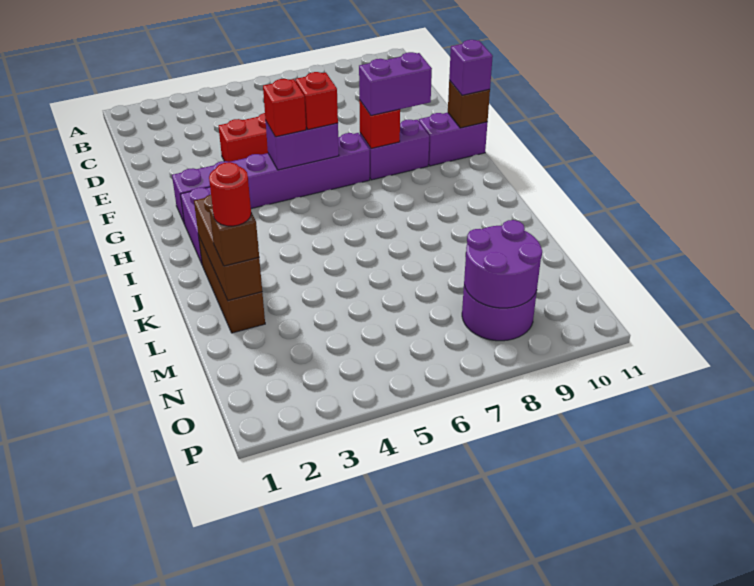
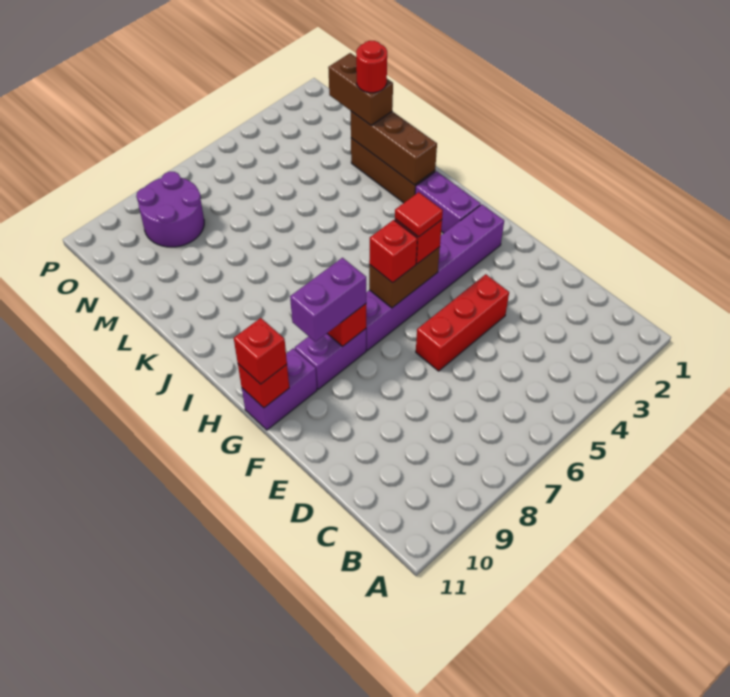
purple brick G5:G6 level 2 -> brown brick G5:G6 level 2
none -> red tile G5 level 4
brown brick G11 level 2 -> red brick G11 level 2
purple brick G11 level 3 -> red brick G11 level 3
brown brick L2 level 3 -> brown brick L2:M2 level 3
purple round brick N8:O9 level 2 -> none

